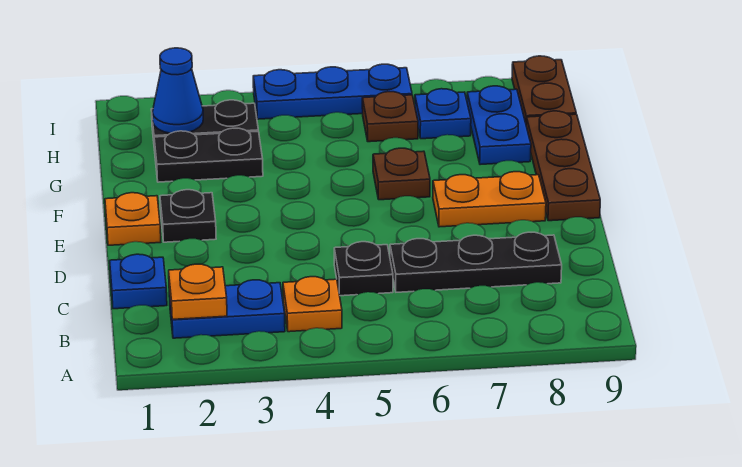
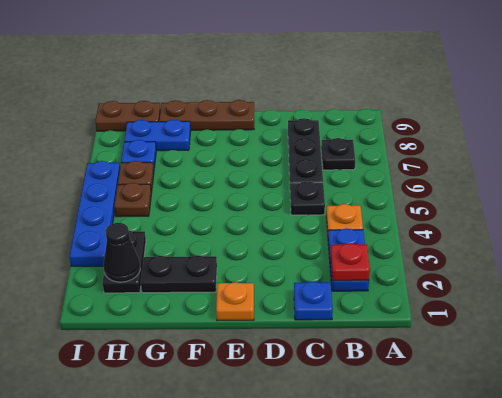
orange plate B2 level 2 -> red plate B2 level 2
black plate E2 level 1 -> black plate B7 level 1
orange plate E7:E8 level 1 -> none
brown plate F6 level 1 -> brown plate H5 level 1
black plate G2:G3 level 1 -> black plate F2:G2 level 1
blue cone H2 level 2 -> black cone H2 level 2
blue plate I4:I6 level 1 -> blue plate I3:I6 level 1

